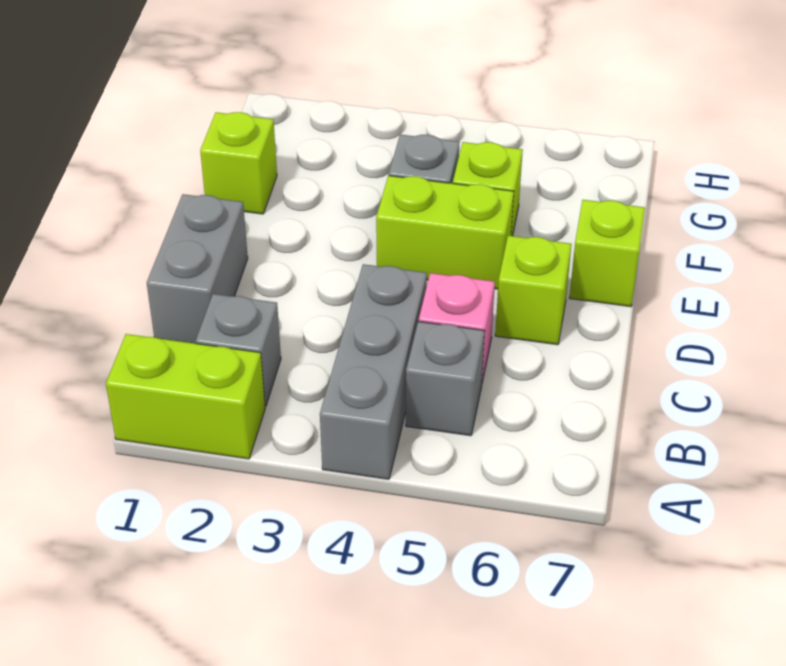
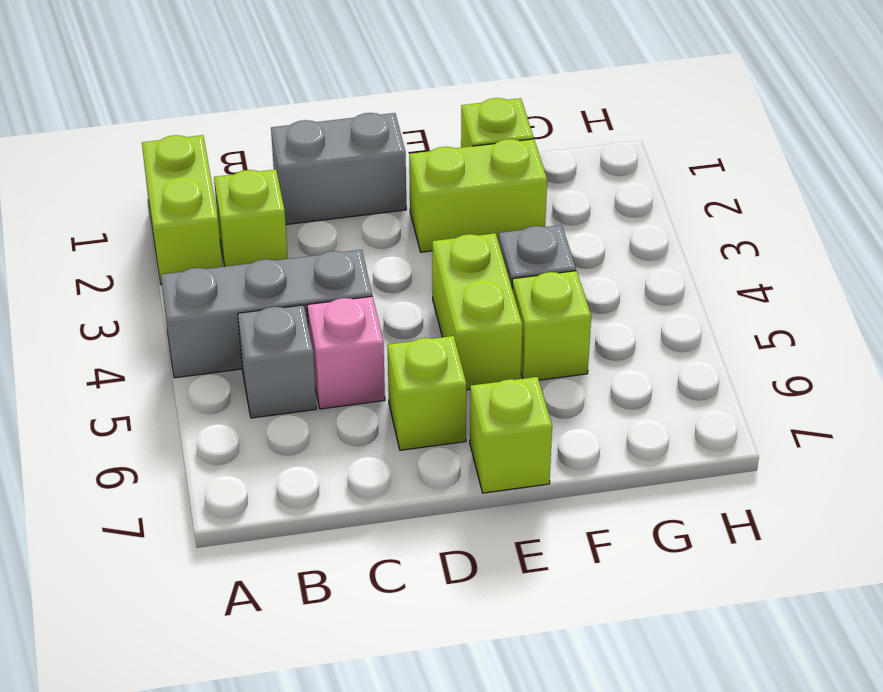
grey brick B2 level 1 -> lime brick B2 level 1
none -> lime brick E2:F2 level 1

